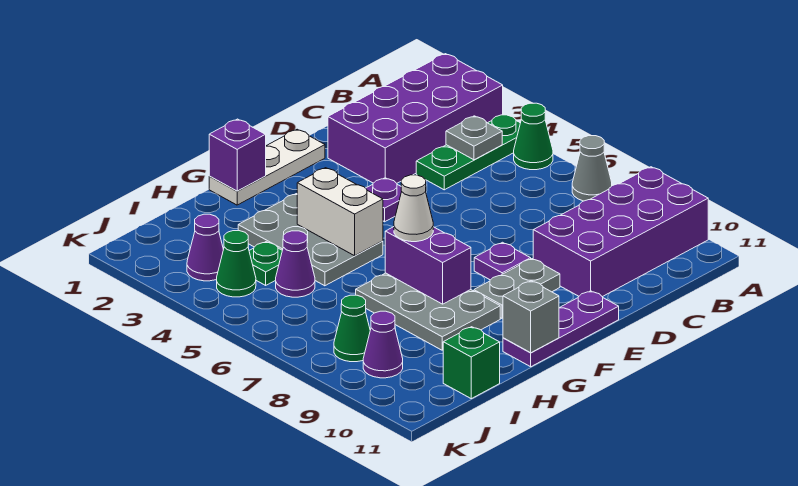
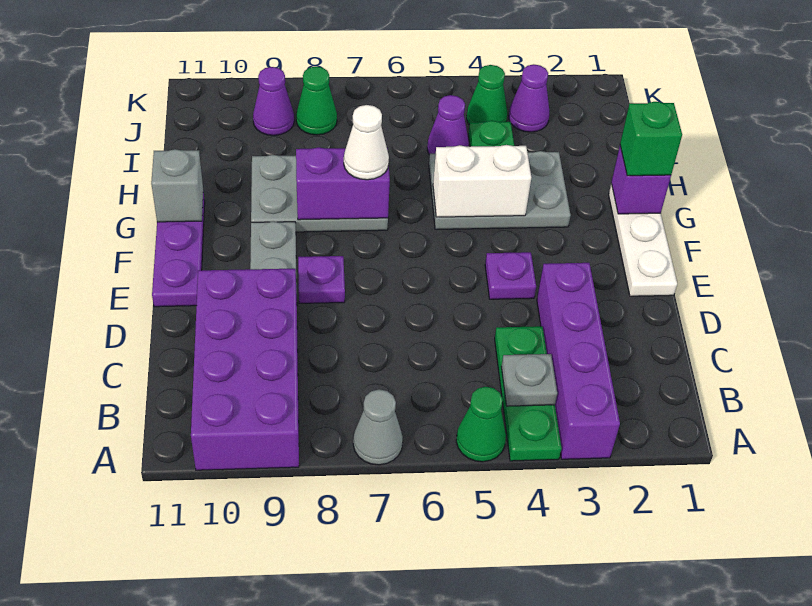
purple brick A2:D3 level 1 -> purple brick A3:D3 level 1
green brick I11 level 1 -> green brick G1 level 3

